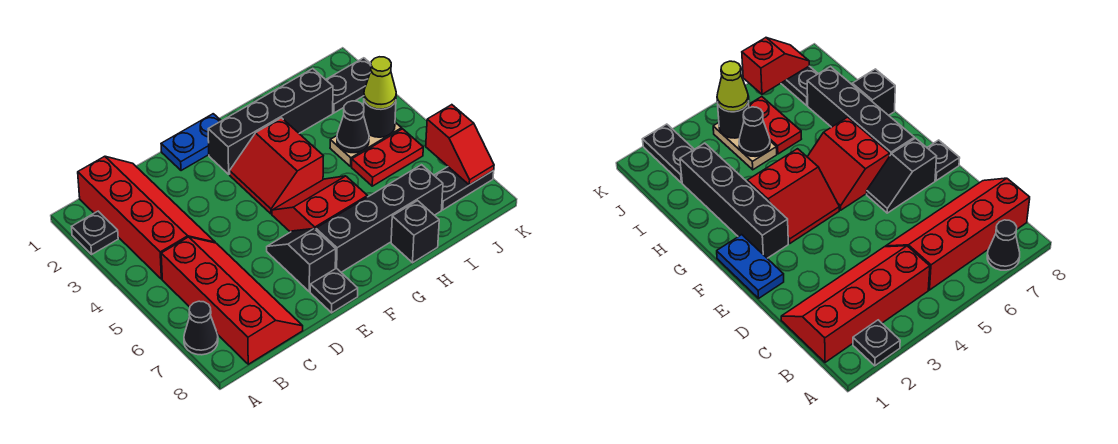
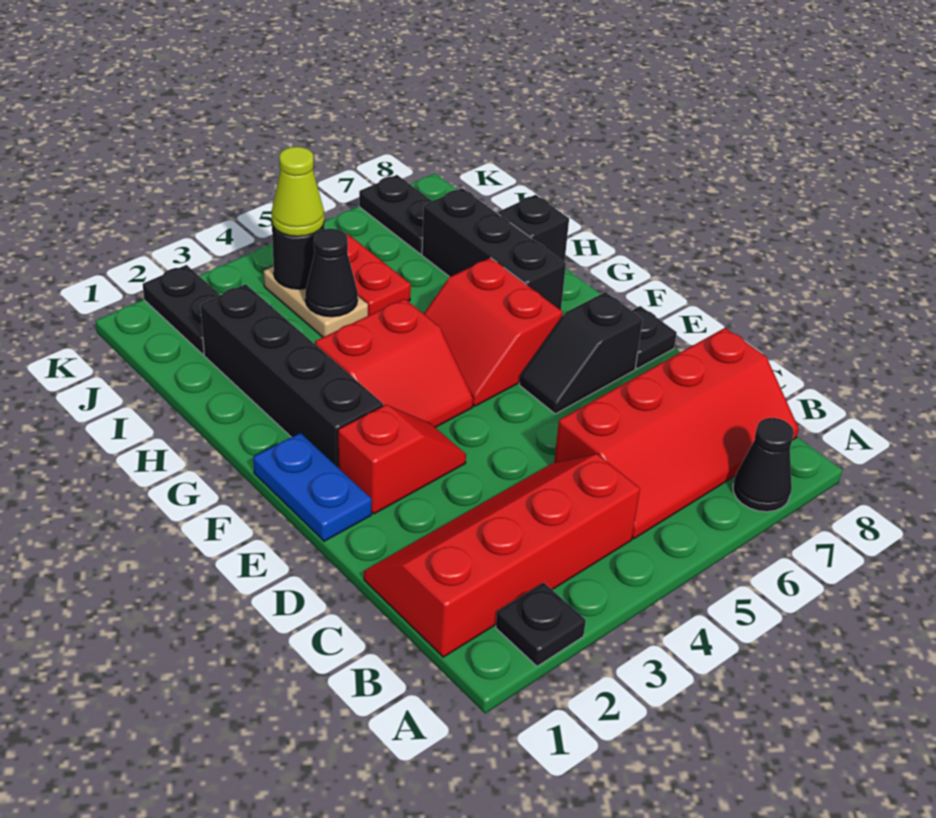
red slope B5:C8 level 1 top B -> red slope B5:C8 level 1 top C
black brick F7:I7 level 1 -> black brick G7:I7 level 1
red slope K6:K7 level 2 top 6 -> red slope E2:E3 level 1 top 2

